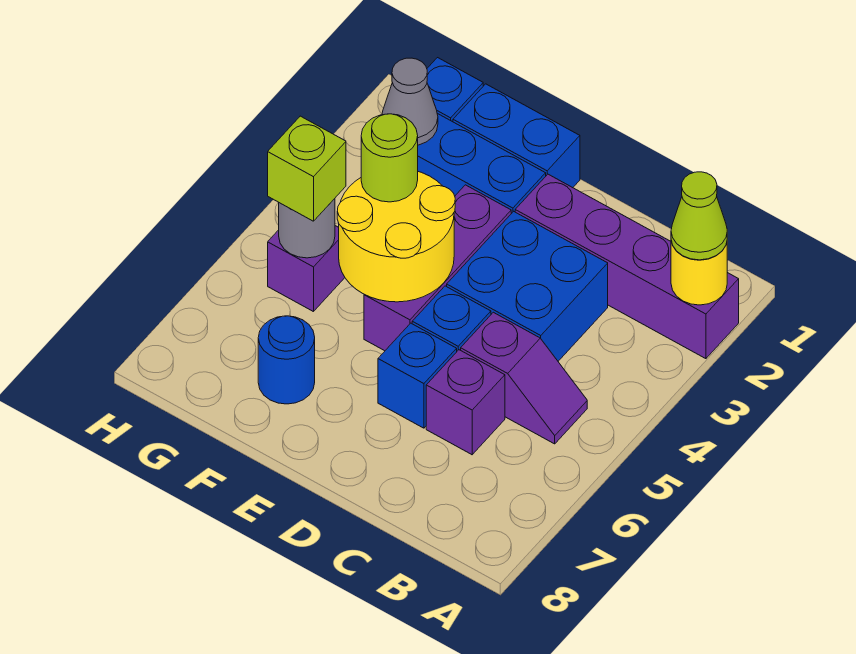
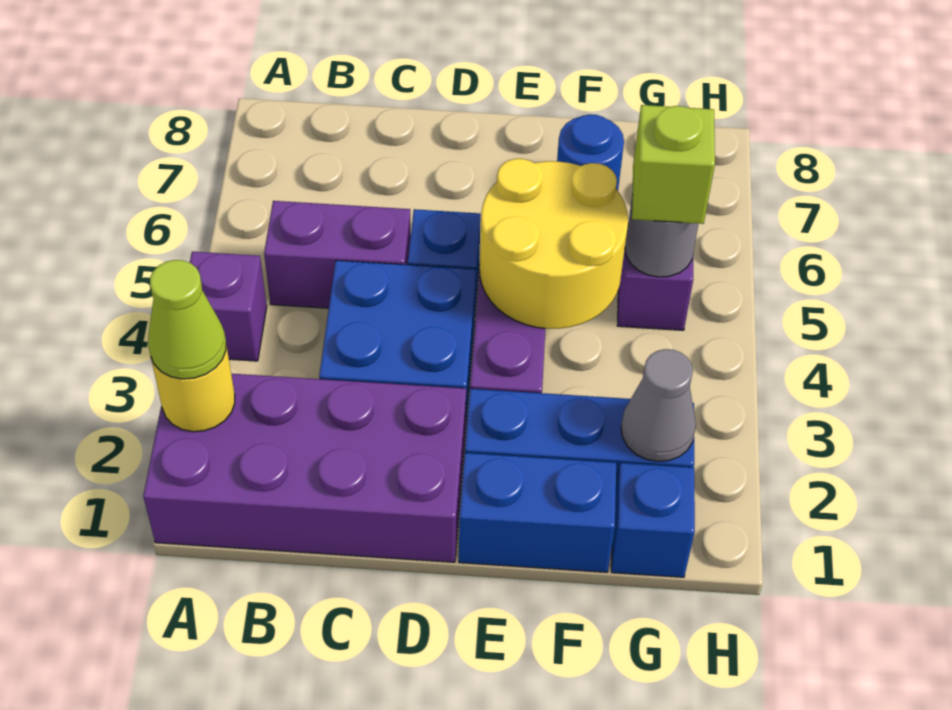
purple brick A2:D2 level 1 -> purple brick A1:D2 level 1
purple slope B5:C5 level 1 top C -> purple brick B5:C5 level 1
purple brick C6 level 1 -> purple brick A4 level 1
blue brick D6 level 1 -> none
lime round brick F4 level 3 -> none

